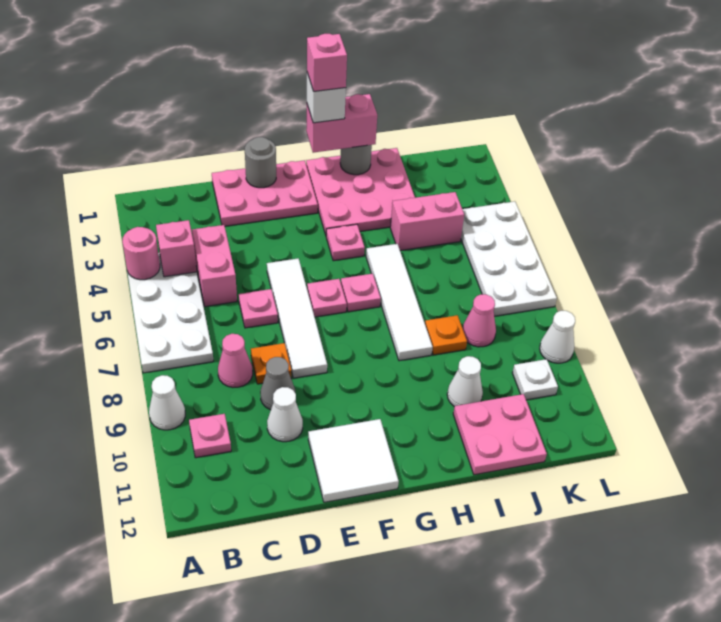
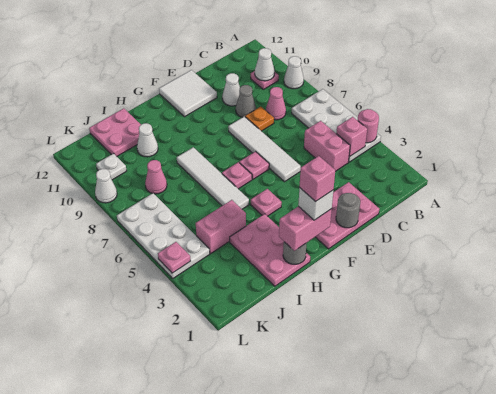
none -> white cone B10 level 2
pink plate D6 level 1 -> pink plate L4 level 2
pink plate G1:I3 level 1 -> pink plate H1:I3 level 1
orange plate I8 level 1 -> none

